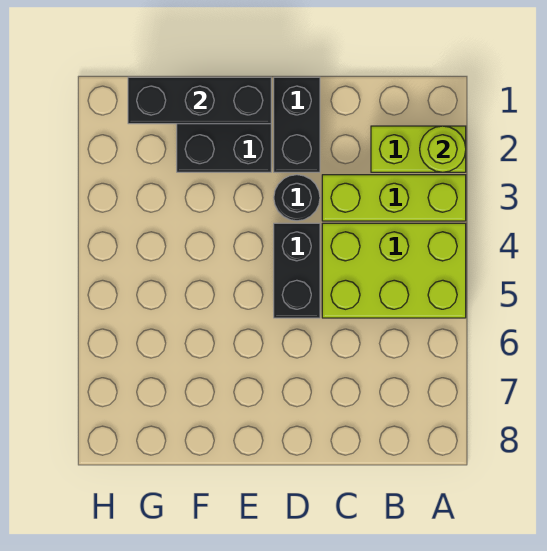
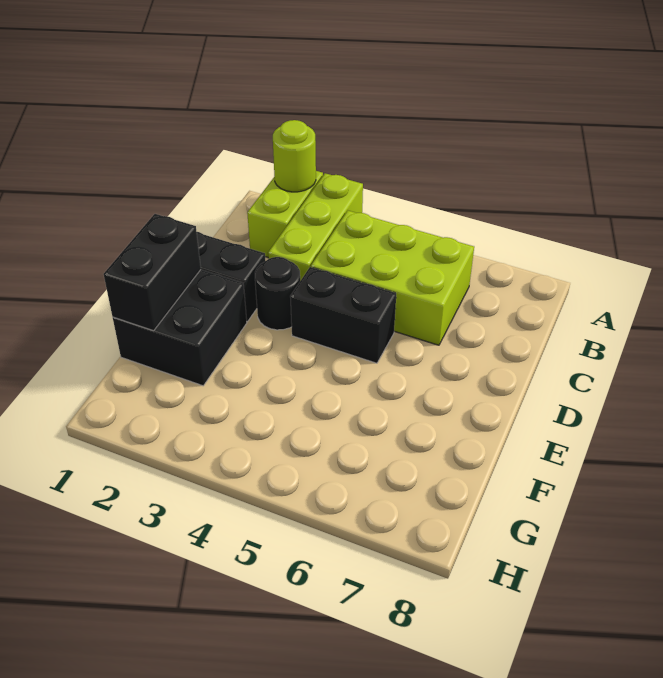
lime brick A4:C5 level 1 -> lime brick B4:C6 level 1
black brick E1:G1 level 2 -> black brick E1:F1 level 2

